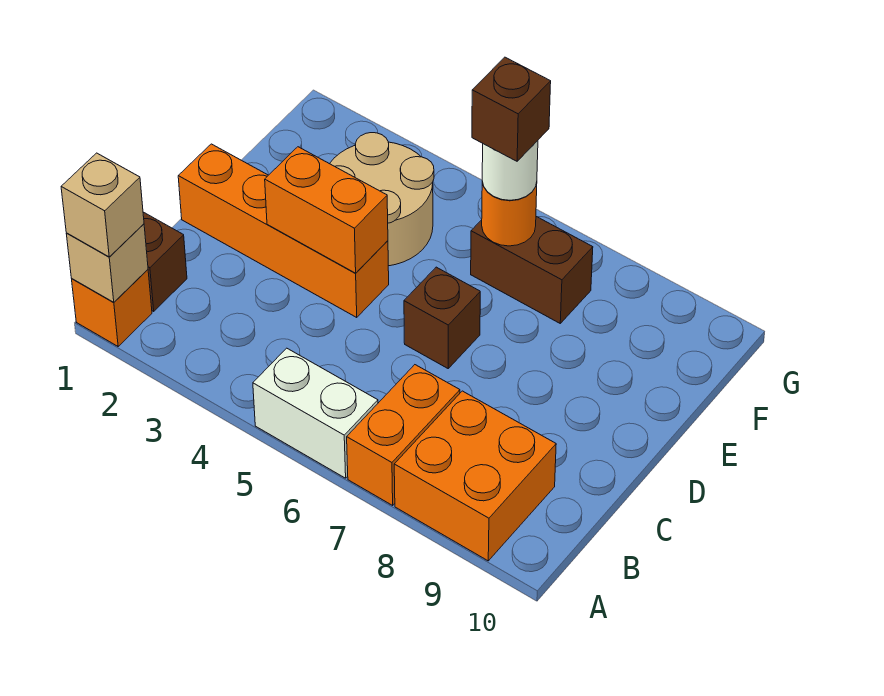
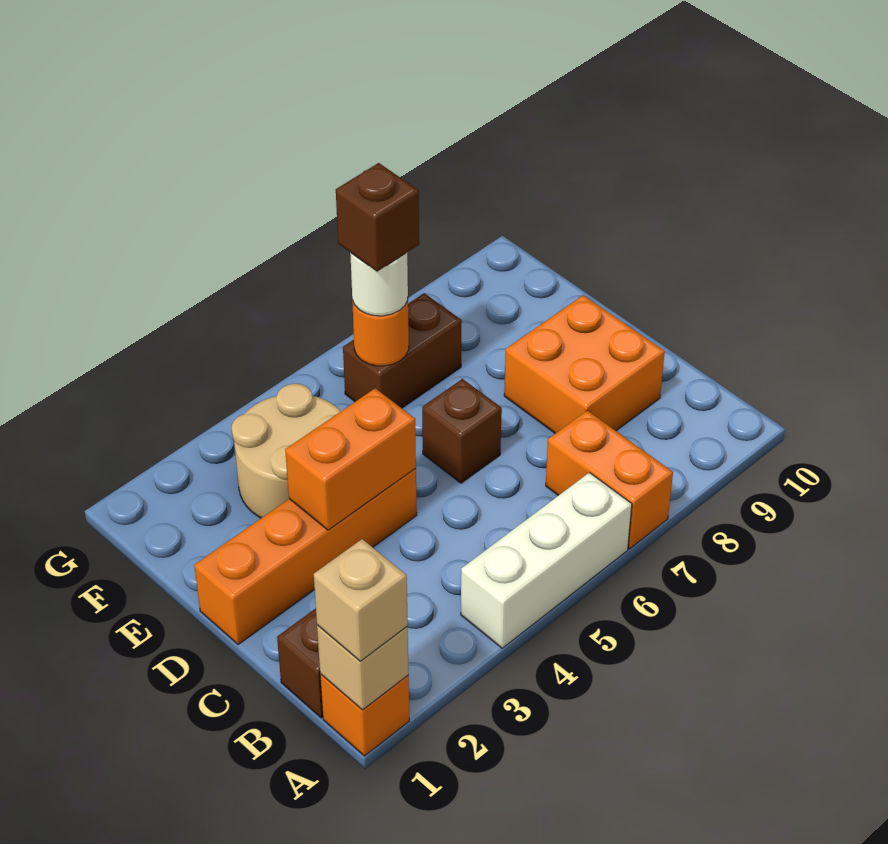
white brick A5:A6 level 1 -> white brick A4:A6 level 1
orange brick A8:B9 level 1 -> orange brick C8:D9 level 1

